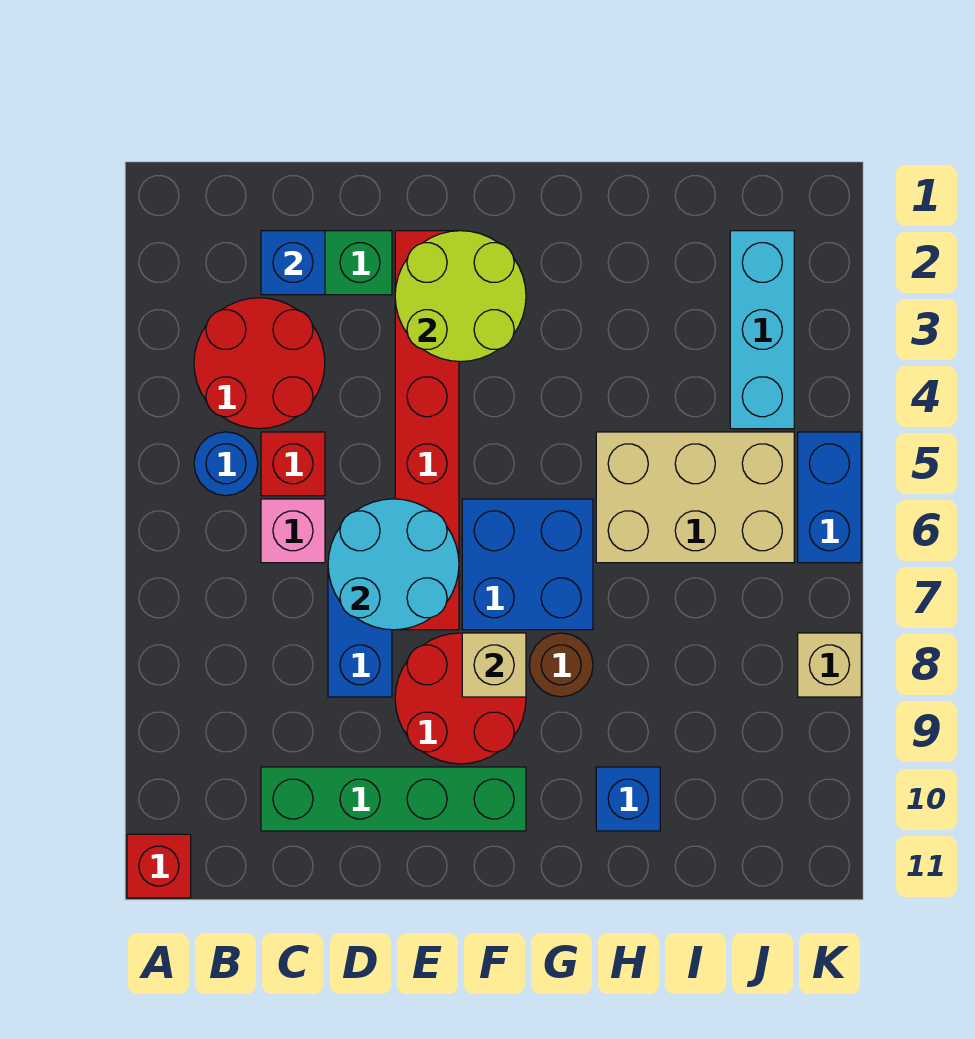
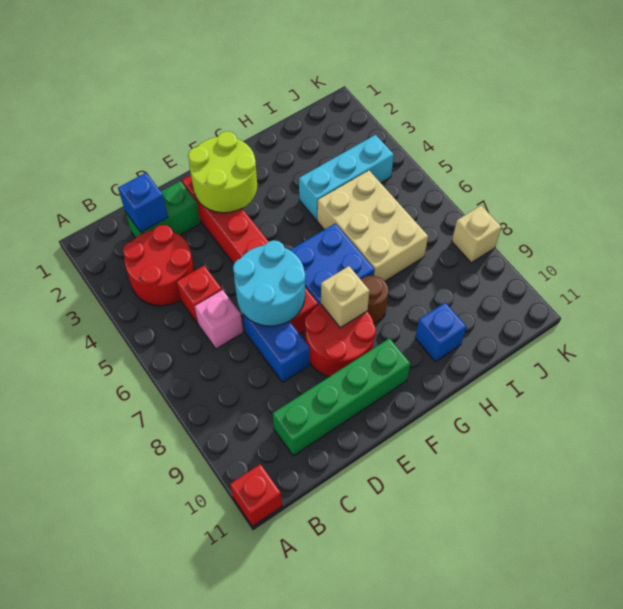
blue round brick B5 level 1 -> none
tan brick H5:J6 level 1 -> tan brick H5:I7 level 1
cyan brick J2:J4 level 1 -> cyan brick H4:J4 level 1
blue brick K5:K6 level 1 -> none

